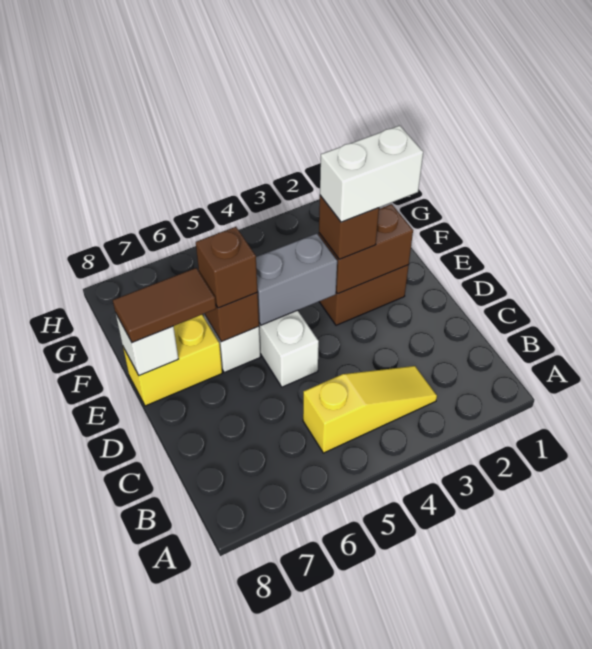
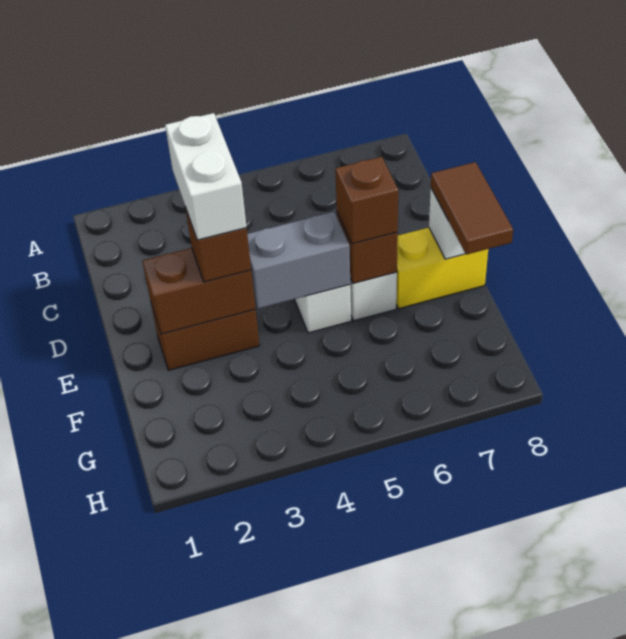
yellow slope B3:B5 level 1 top 5 -> none
white brick E2:E3 level 4 -> white brick D3:E3 level 4
brown tile E7:E8 level 3 -> brown tile E8:F8 level 3

